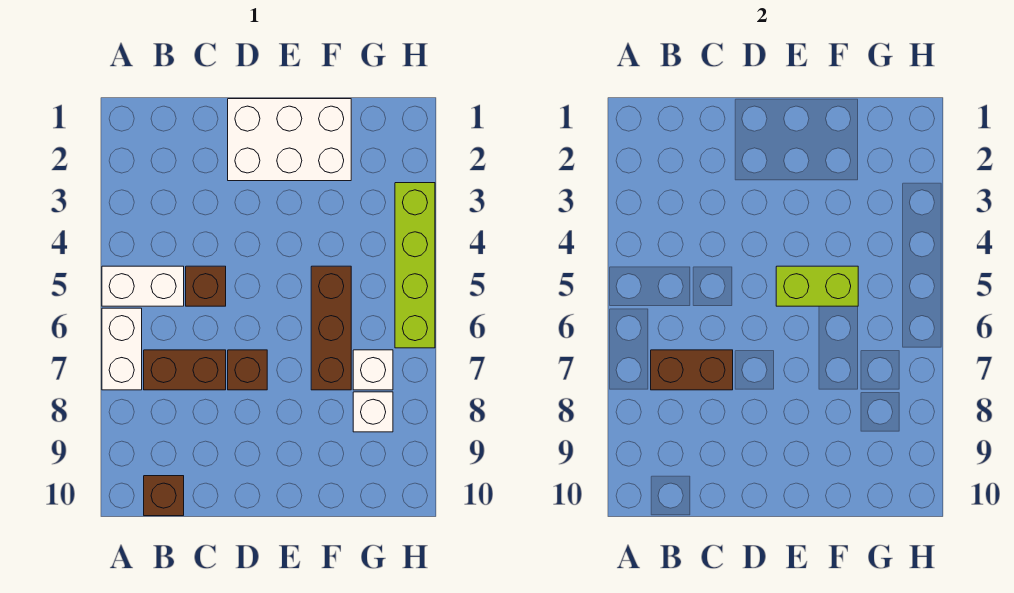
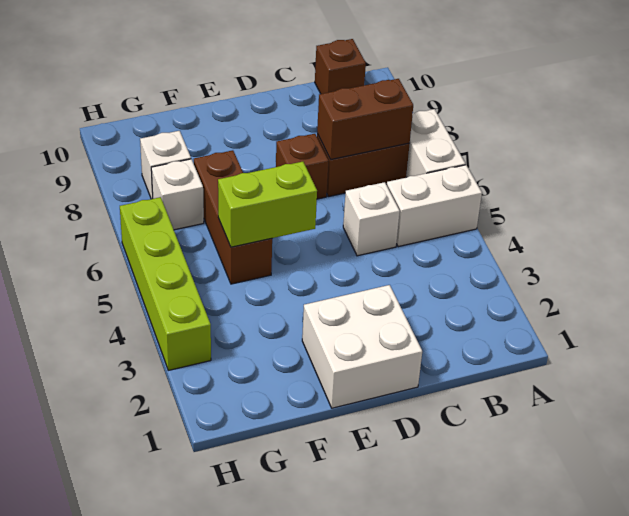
brown brick C5 level 1 -> white brick C5 level 1
white brick D1:F2 level 1 -> white brick D1:E2 level 1

